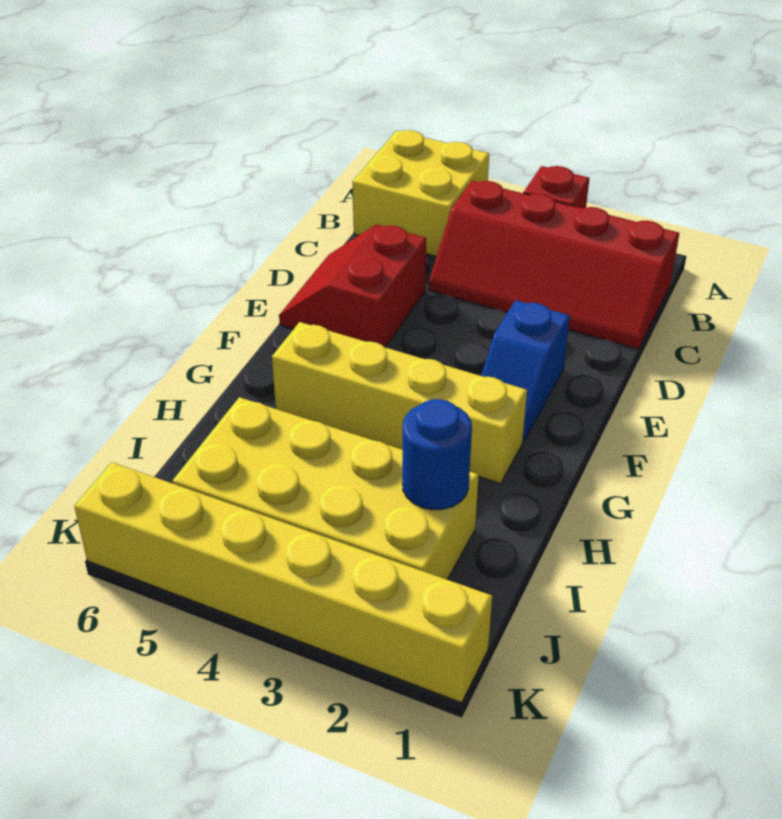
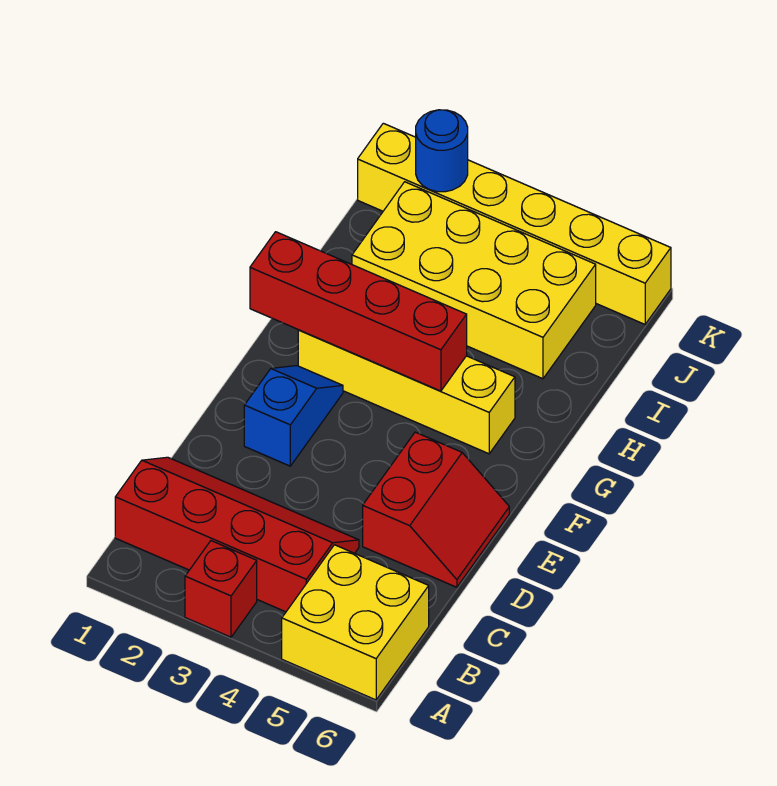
none -> red brick G1:G4 level 2
blue round brick I2 level 2 -> blue round brick K2 level 2

